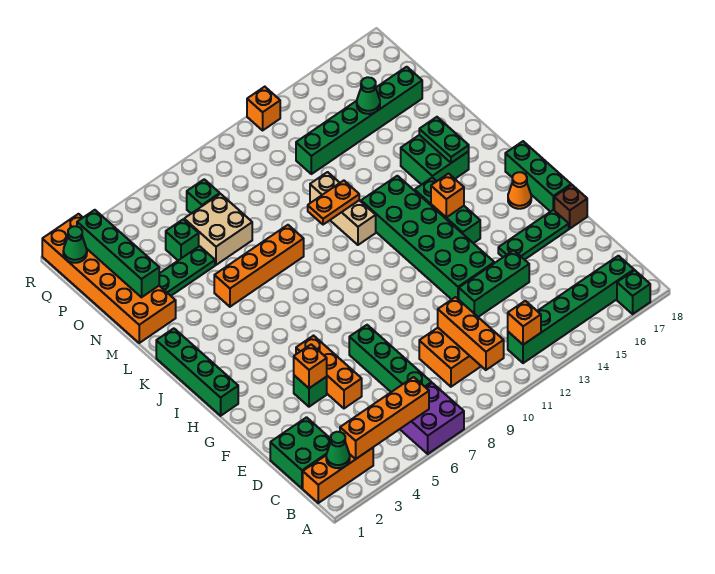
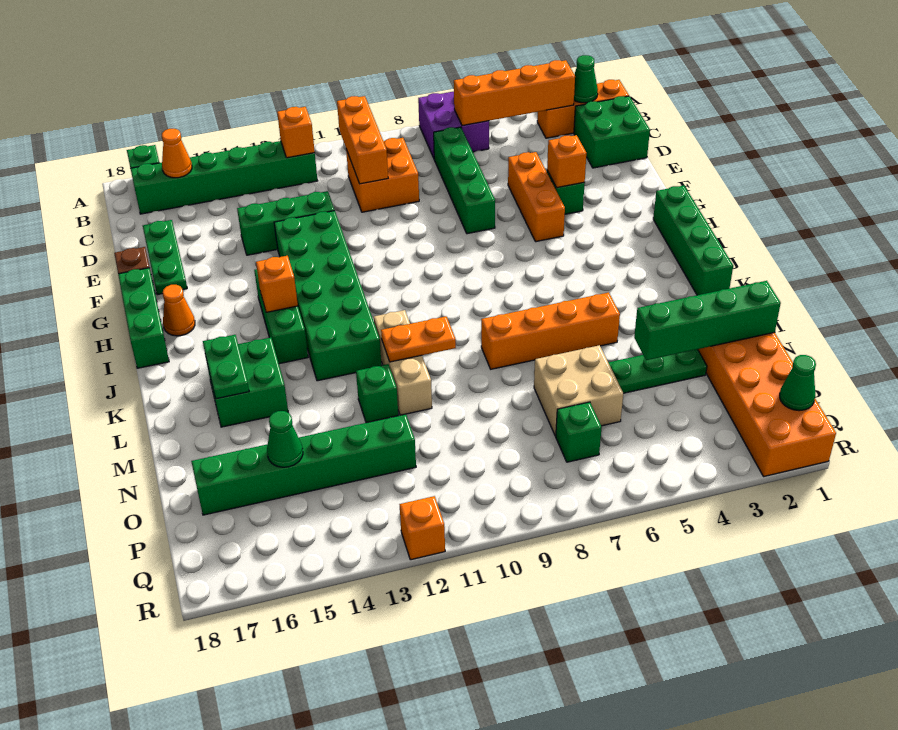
none -> orange cone B16 level 2
green plate F15:F17 level 1 -> green plate D17:F17 level 1
green brick N2:Q2 level 2 -> green brick N1:N4 level 2
green brick O5 level 1 -> green brick M12 level 1

